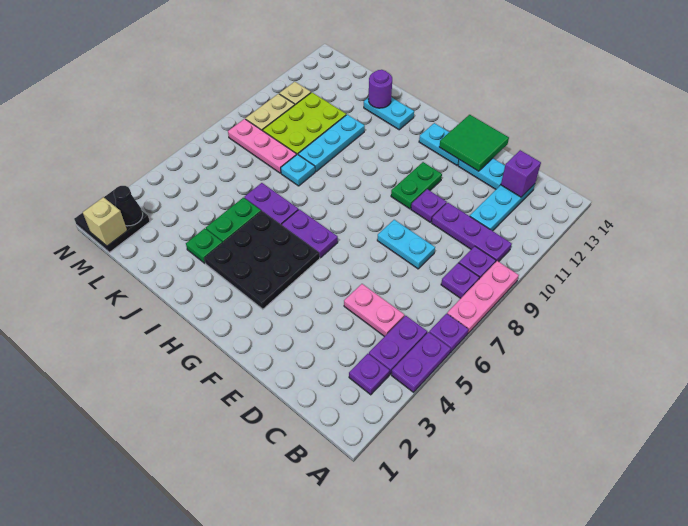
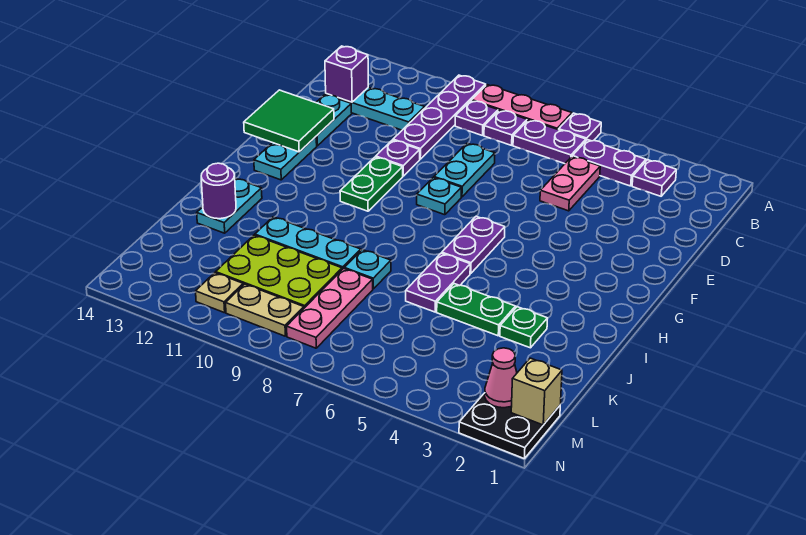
purple plate A4:A5 level 1 -> purple plate B6:B7 level 1
purple plate B10:D10 level 1 -> purple plate A10:D10 level 1
none -> cyan plate F8 level 1
green plate F10:F11 level 1 -> green plate F10:G10 level 1
black plate G3:I5 level 1 -> none
black cone M2 level 2 -> pink cone M2 level 2

